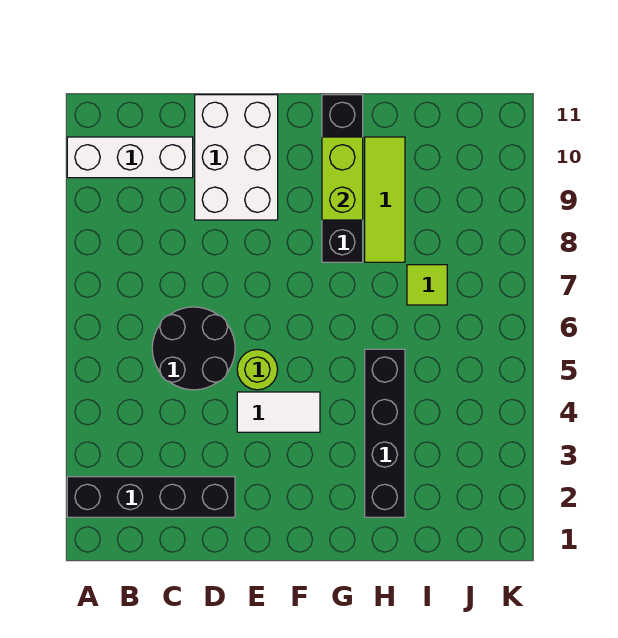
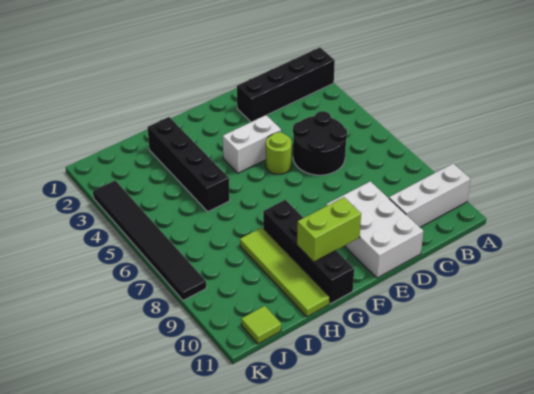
white tile E4:F4 level 1 -> white brick E4:F4 level 1
lime brick G9:G10 level 2 -> lime brick F10:G10 level 2
lime tile H8:H10 level 1 -> lime tile H8:H11 level 1
lime tile I7 level 1 -> lime tile J11 level 1
none -> black tile K3:K8 level 1

